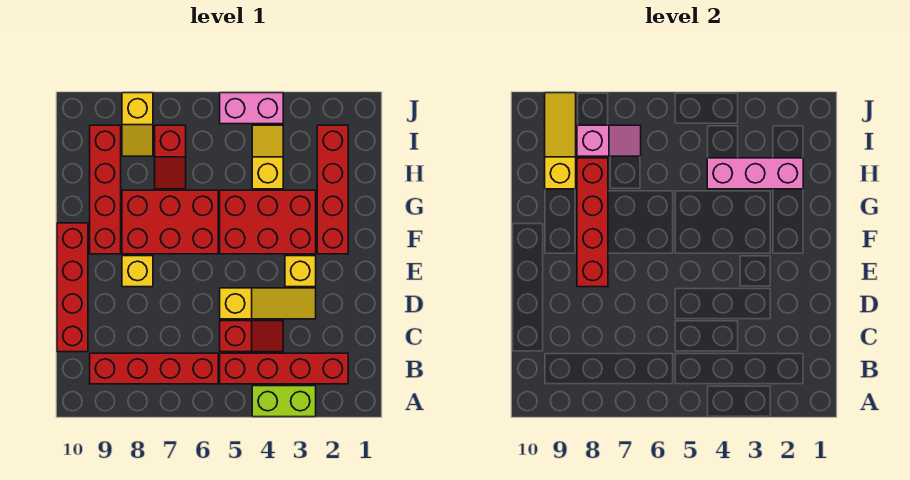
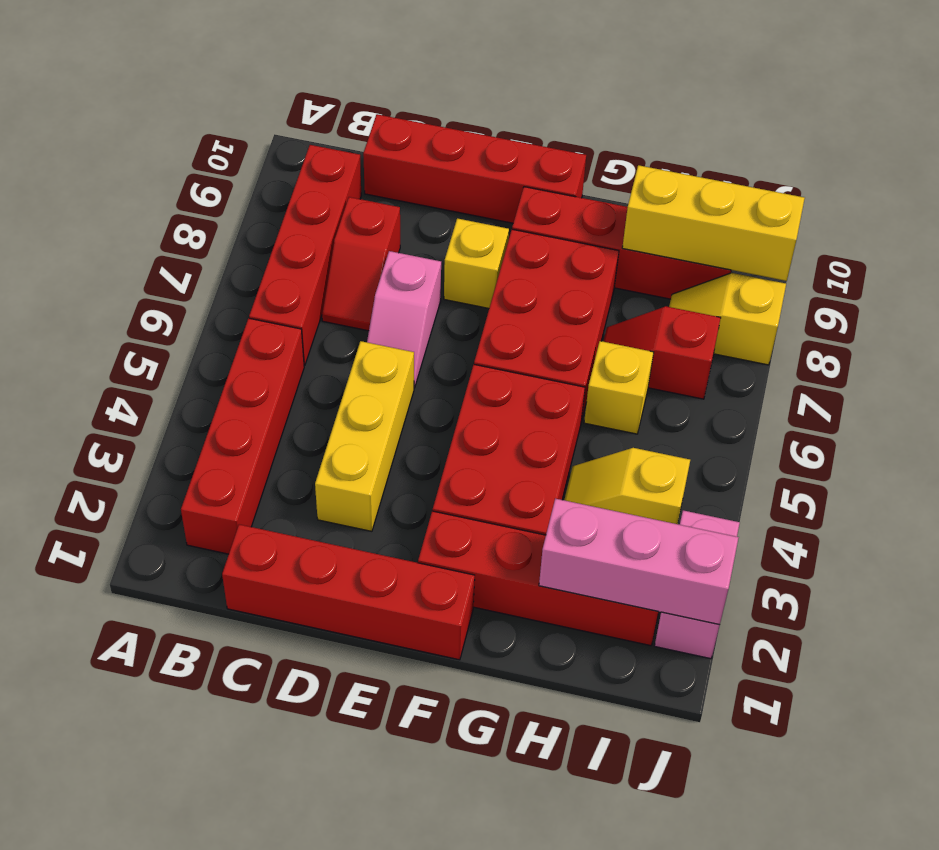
lime brick A3:A4 level 1 -> none
red slope C4:C5 level 1 top 5 -> red slope C7:C8 level 1 top 8
yellow slope D3:D5 level 1 top 5 -> yellow brick D3:D5 level 1
yellow brick E3 level 1 -> yellow brick H6 level 1
red brick E8:H8 level 2 -> red brick C1:F1 level 1
pink brick H2:H4 level 2 -> pink brick H2:J2 level 2
yellow slope H4:I4 level 1 top H -> yellow slope H4:I4 level 1 top I
yellow slope H9:J9 level 2 top H -> yellow brick H9:J9 level 2
pink slope I7:I8 level 2 top 8 -> pink slope D6:D7 level 1 top 7
pink brick J4:J5 level 1 -> pink brick J2:J3 level 1

